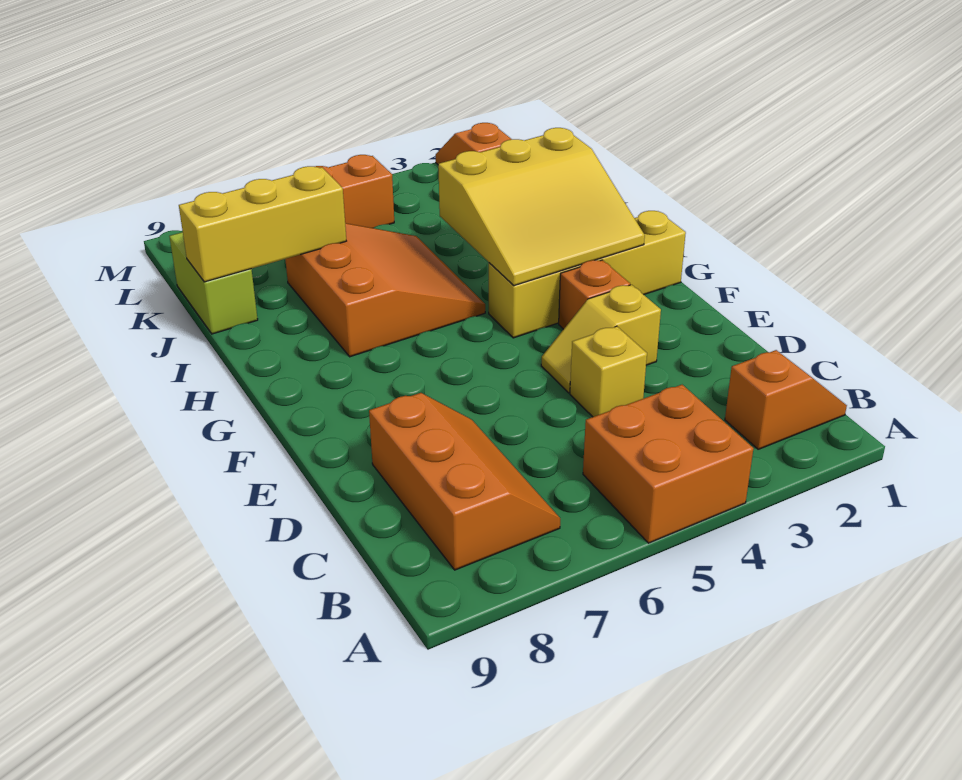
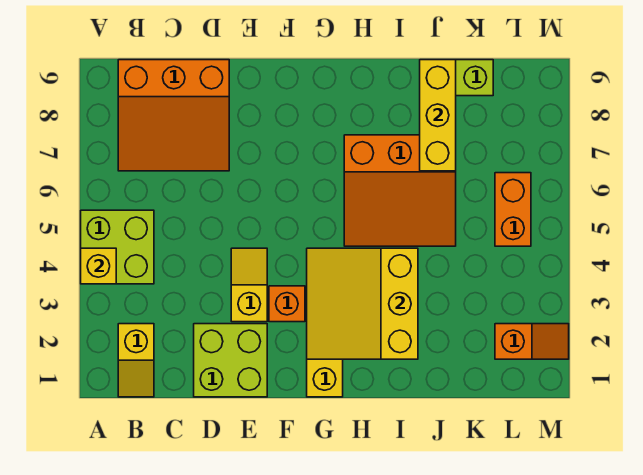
orange brick A4:B5 level 1 -> lime brick A4:B5 level 1
orange slope B1:B2 level 1 top 2 -> yellow slope B1:B2 level 1 top 2
orange slope B7:D8 level 1 top 8 -> orange slope B7:D9 level 1 top 9
none -> lime brick D1:E2 level 1
yellow brick D4 level 1 -> yellow brick A4 level 2

